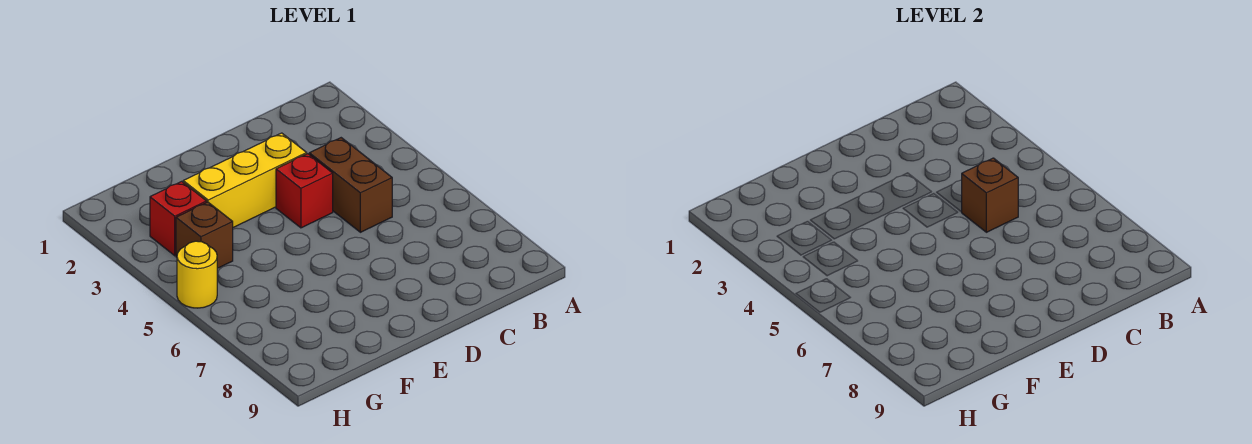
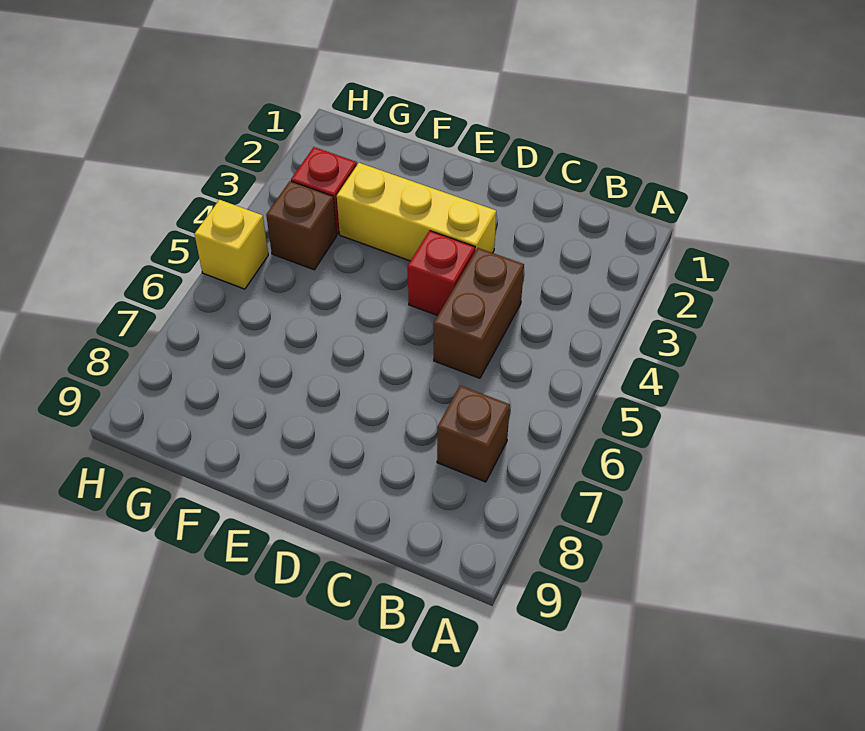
brown brick C5 level 2 -> brown brick B7 level 1
yellow round brick H5 level 1 -> yellow brick H5 level 1

